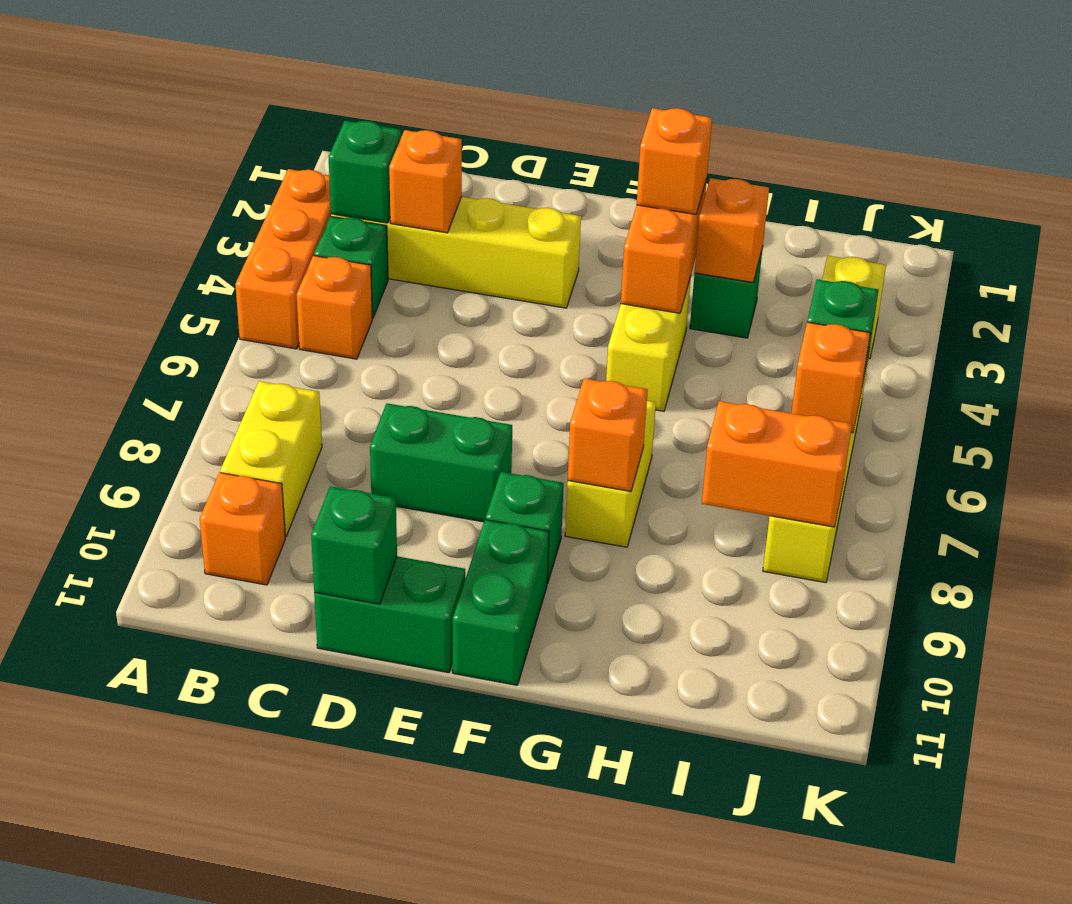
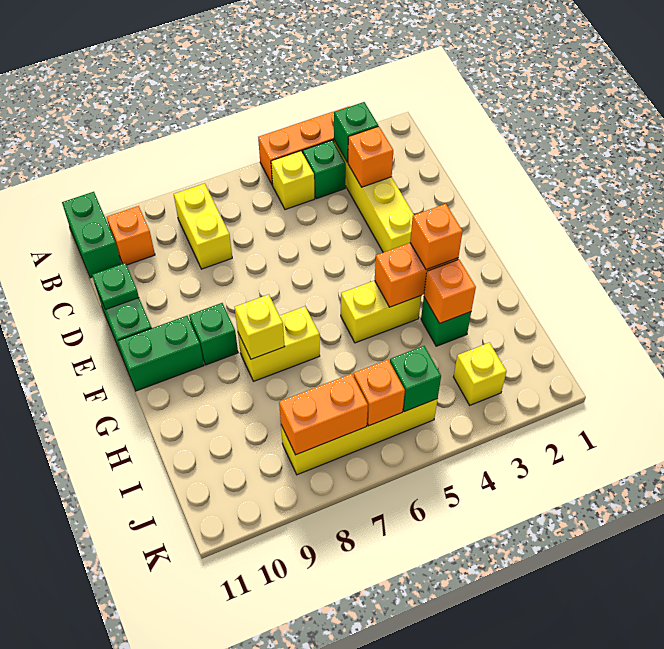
orange brick B5 level 1 -> yellow brick B5 level 1
yellow brick B8:B9 level 1 -> yellow brick B8:C8 level 1
green brick D8:E8 level 1 -> green brick A11:B11 level 1
green brick D11 level 2 -> green plate D11 level 2
orange brick G8 level 2 -> yellow brick G8 level 2
orange brick I8:J8 level 2 -> orange brick J7:J8 level 2

